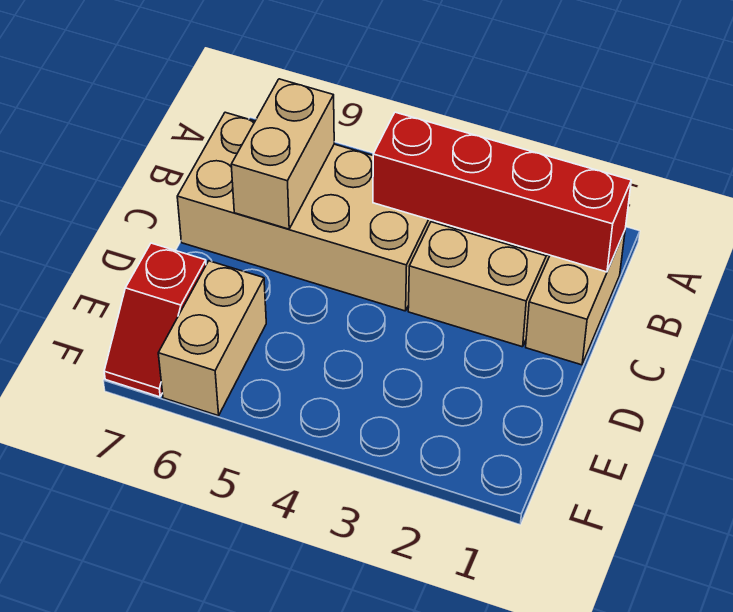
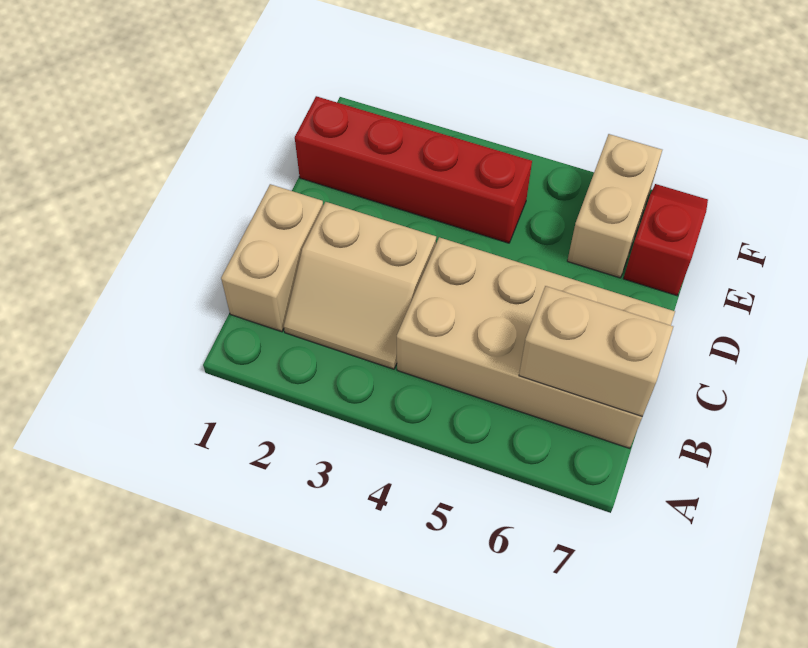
red brick B1:B4 level 2 -> red brick E1:E4 level 1
tan brick B6:C6 level 2 -> tan brick B6:B7 level 2

